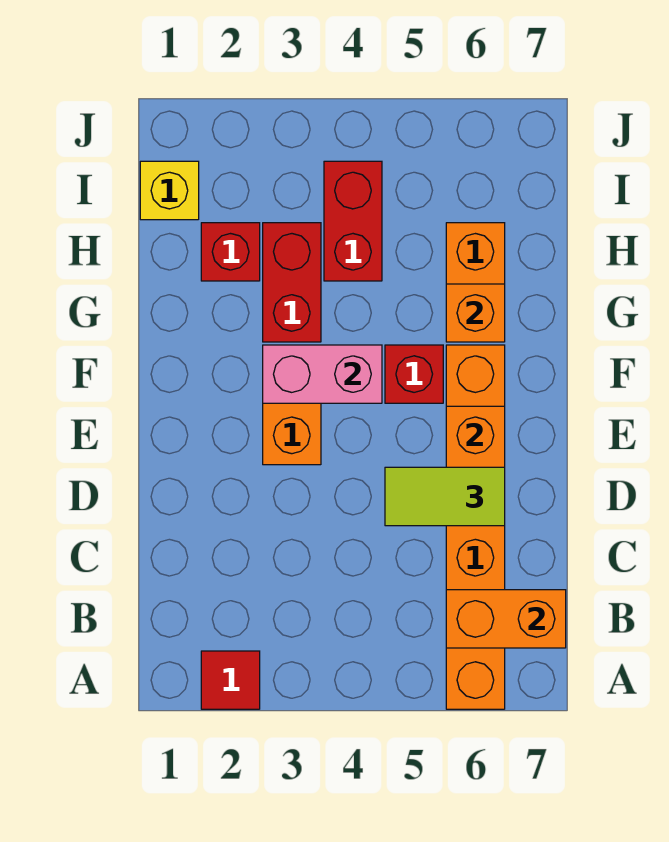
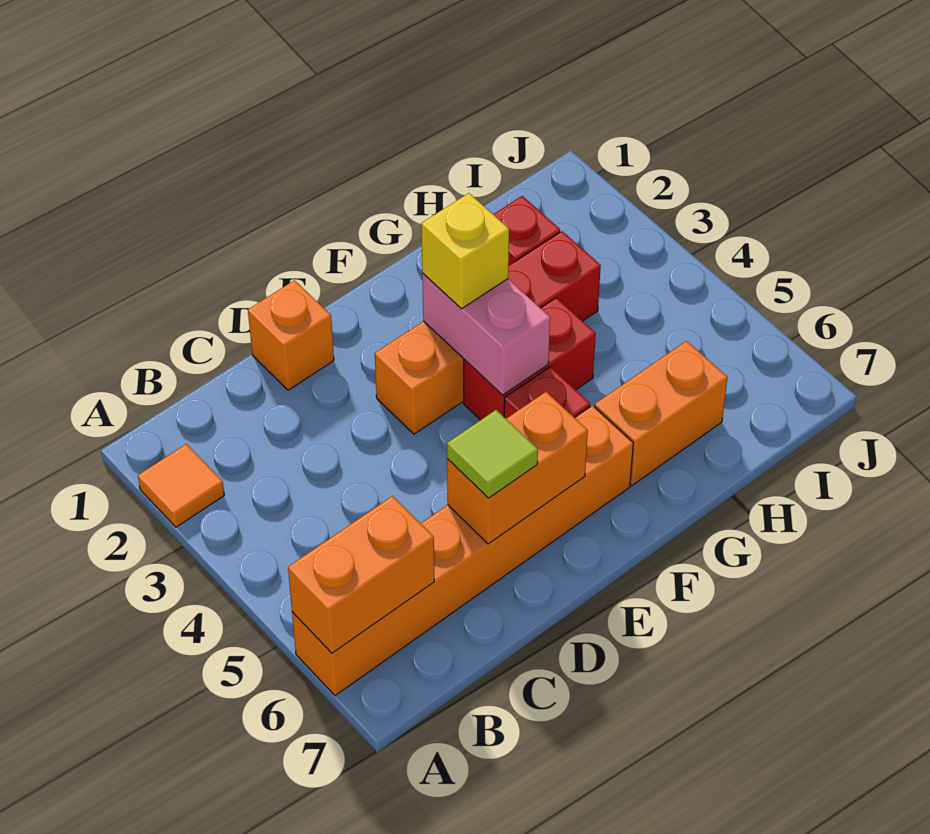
red tile A2 level 1 -> orange tile A2 level 1
orange brick B6:B7 level 2 -> orange brick A6:B6 level 2
lime tile D5:D6 level 3 -> lime tile D6 level 3
orange brick G6 level 2 -> orange brick D1 level 1
red brick H4:I4 level 1 -> red brick F4:G4 level 1
yellow brick I1 level 1 -> yellow brick F3 level 3

